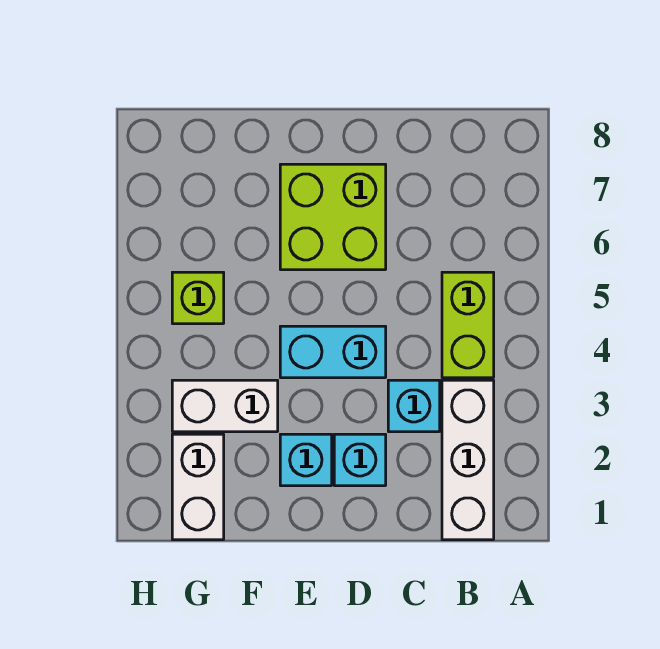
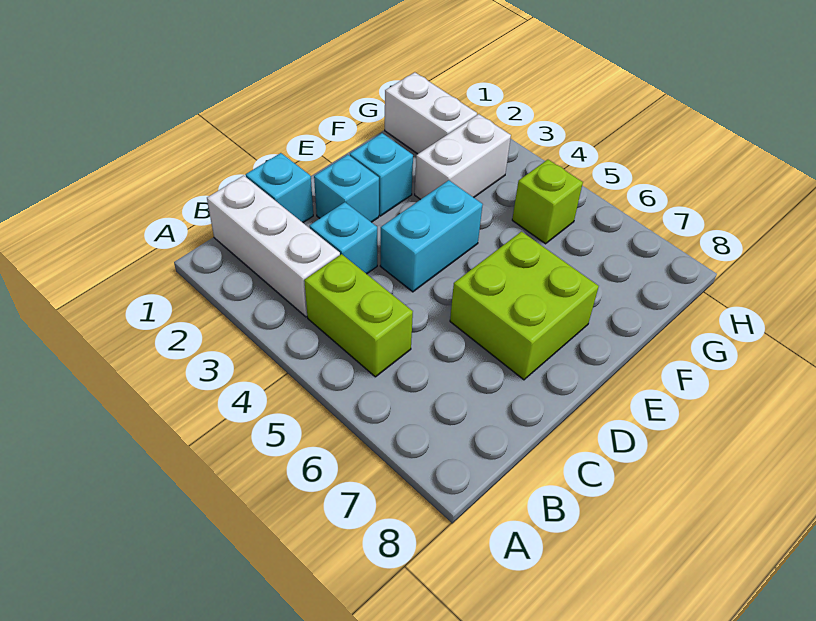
none -> cyan brick C1 level 1

